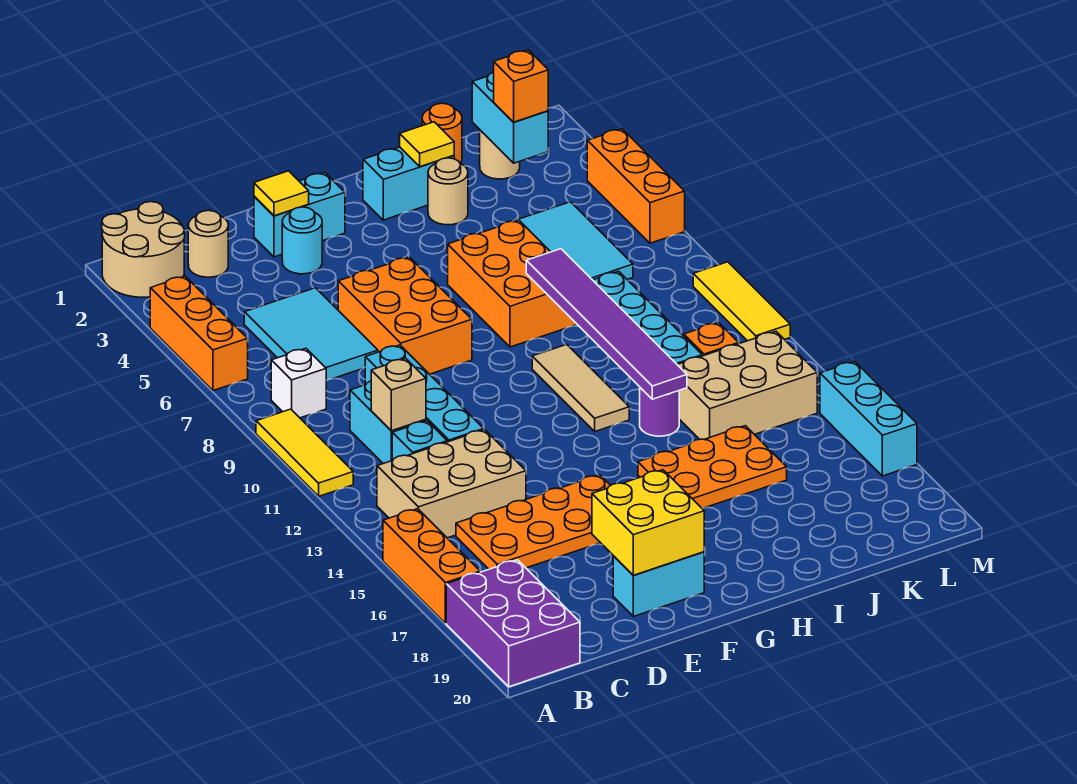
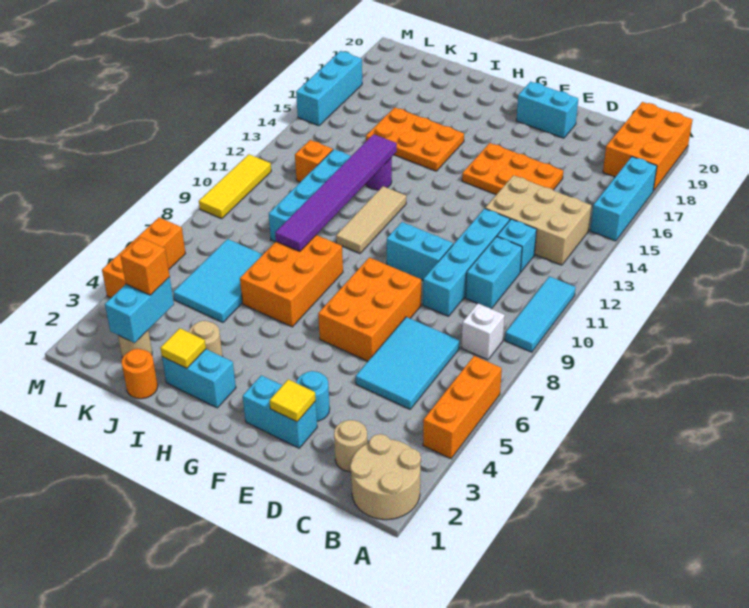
yellow tile A9:A11 level 1 -> cyan tile A9:A11 level 1
orange brick A15:A17 level 1 -> cyan brick A15:A17 level 1
purple brick A18:B20 level 1 -> orange brick A18:B20 level 1
tan brick C11 level 2 -> none
orange plate C15:F16 level 1 -> orange plate D15:F16 level 1
none -> cyan brick E10:F10 level 1
yellow brick E18:F19 level 2 -> none
tan brick J13:L14 level 1 -> none

